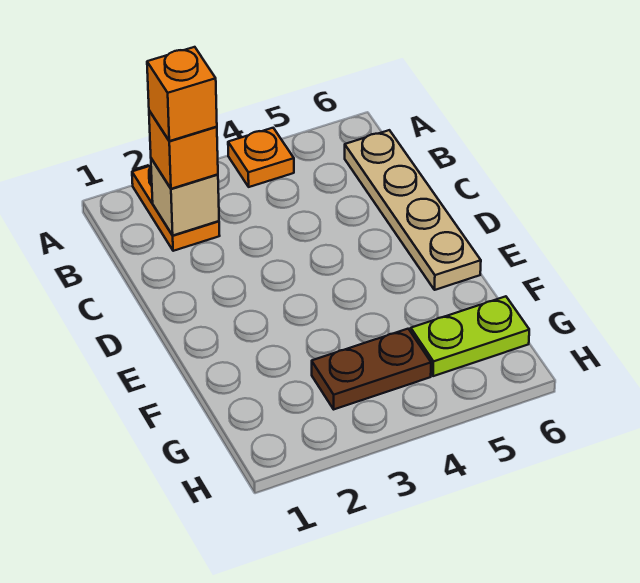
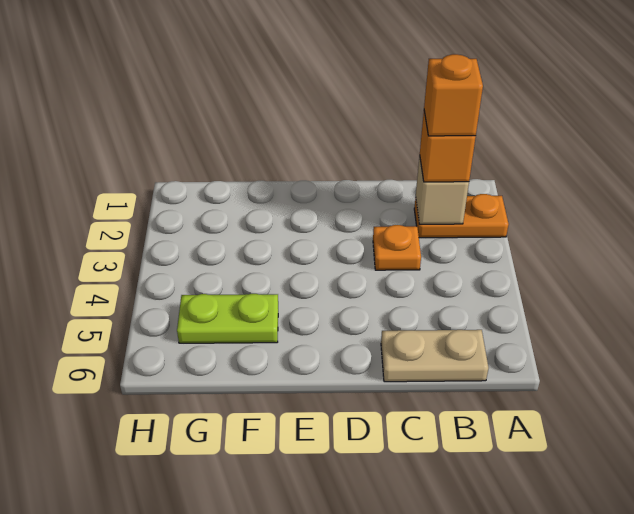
orange plate A4 level 1 -> orange plate C3 level 1
tan plate B6:E6 level 1 -> tan plate B6:C6 level 1
brown plate G3:G4 level 1 -> none
lime plate G5:G6 level 1 -> lime plate F5:G5 level 1

